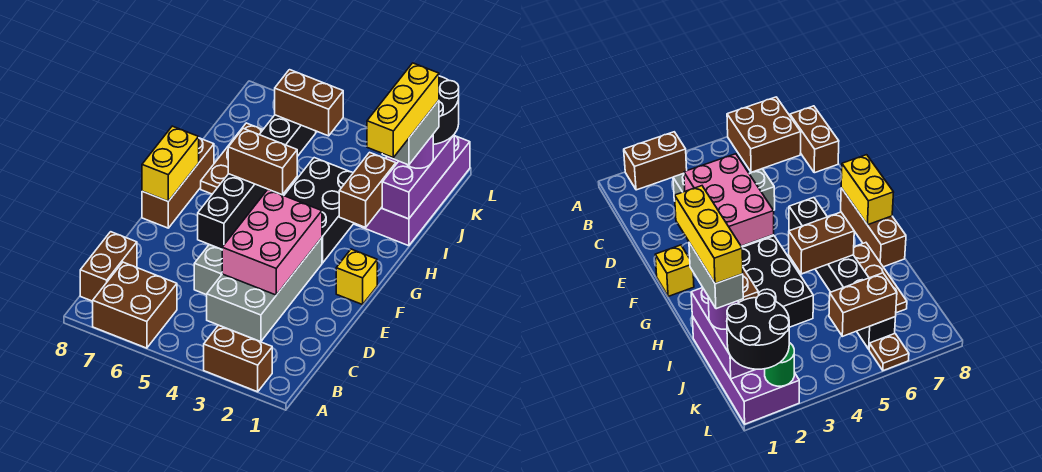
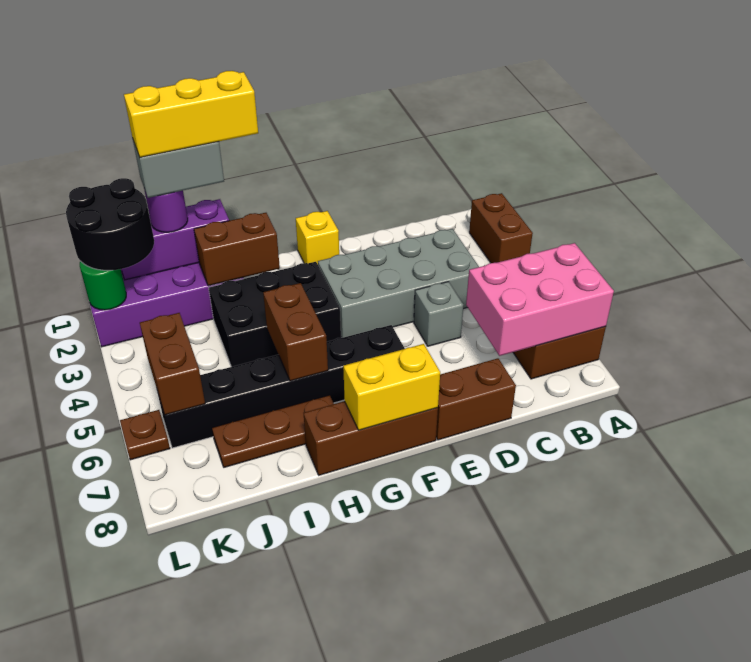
brown brick B8:C8 level 1 -> brown brick D8:E8 level 1
pink brick D3:F4 level 2 -> pink brick A6:C7 level 2

